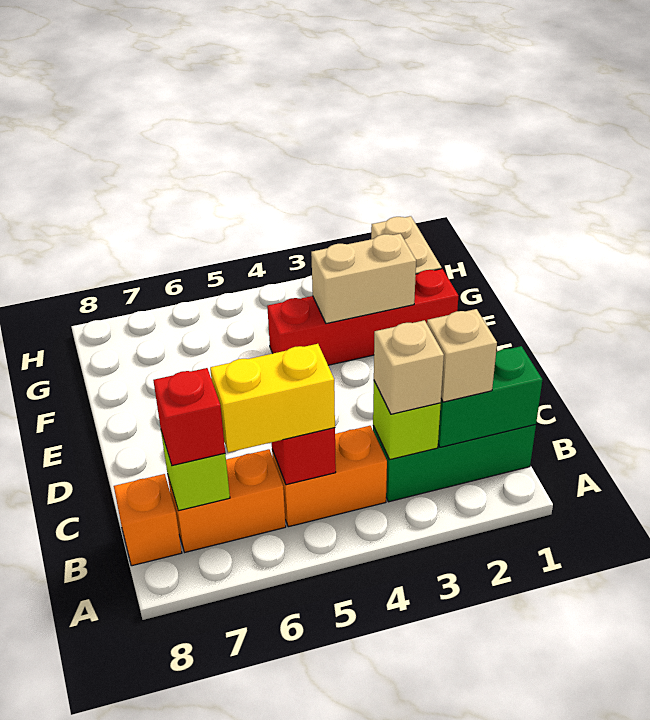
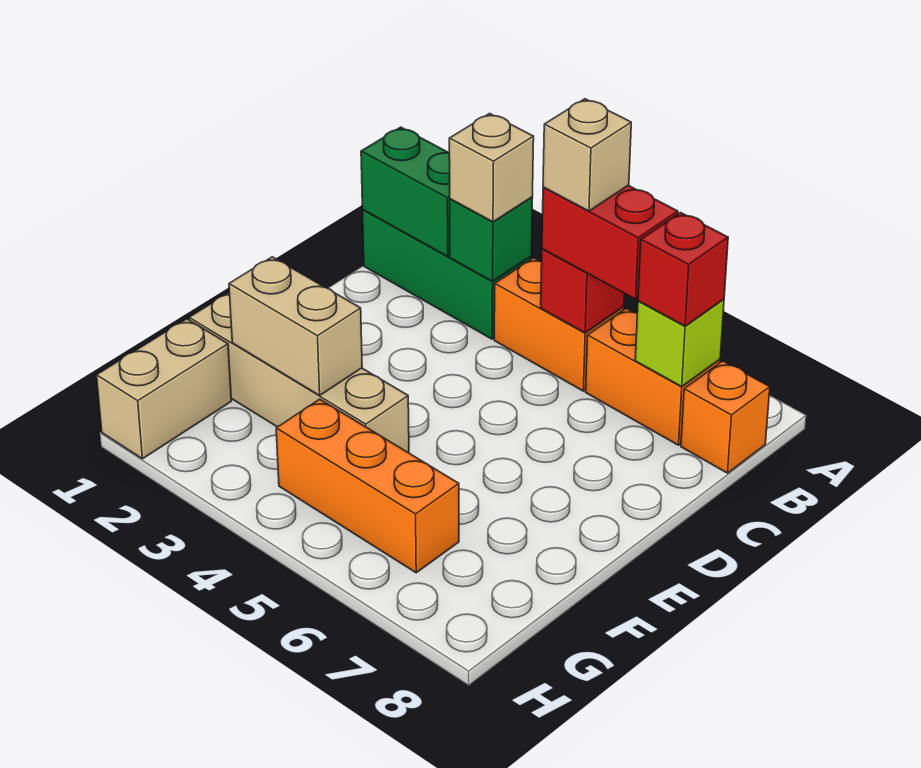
tan brick B2 level 3 -> tan brick B5 level 4
lime brick B3 level 2 -> green brick B3 level 2
yellow brick B5:B6 level 3 -> red brick B5:B6 level 3
red brick F1:F4 level 1 -> tan brick F1:F4 level 1
none -> orange brick G4:G6 level 1

